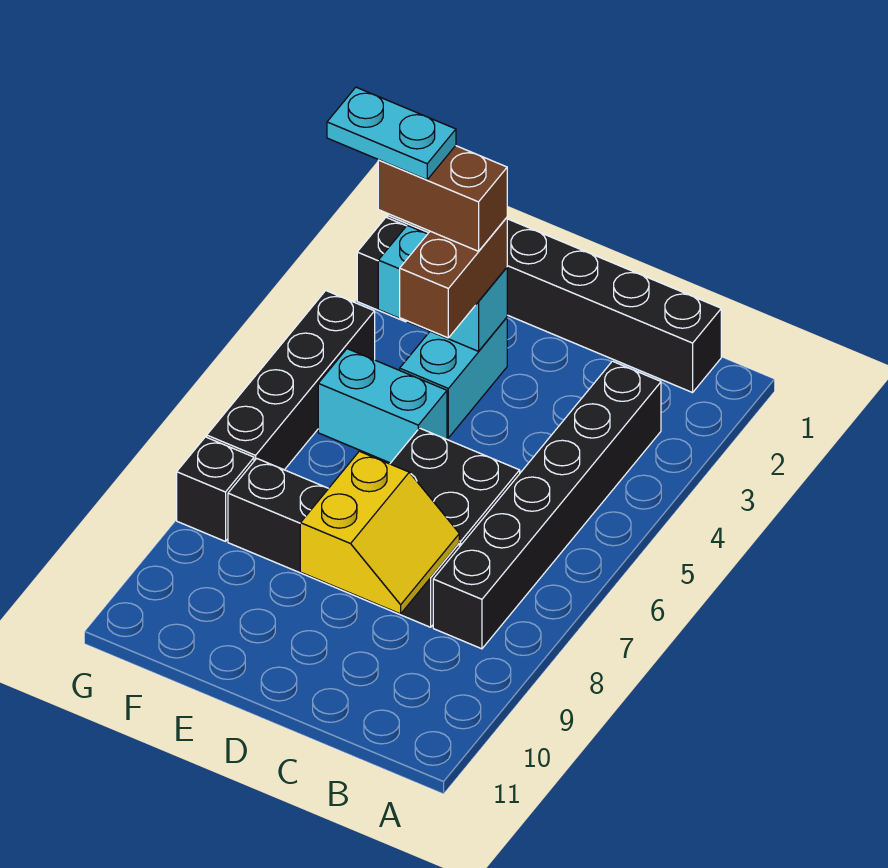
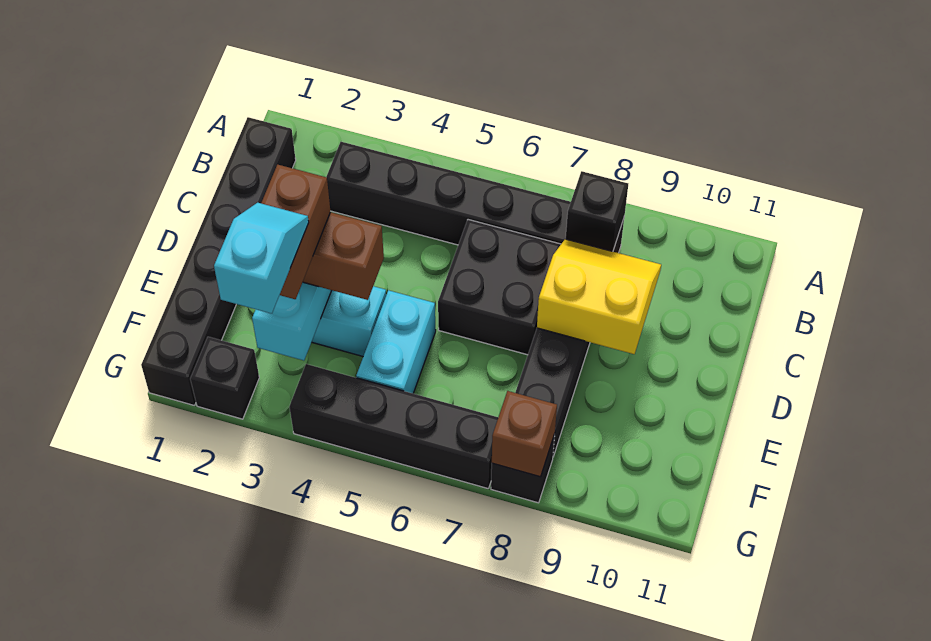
none -> black brick B8 level 2
cyan plate F3:G3 level 5 -> cyan slope F3:G3 level 5 top G
none -> brown brick G8 level 2

